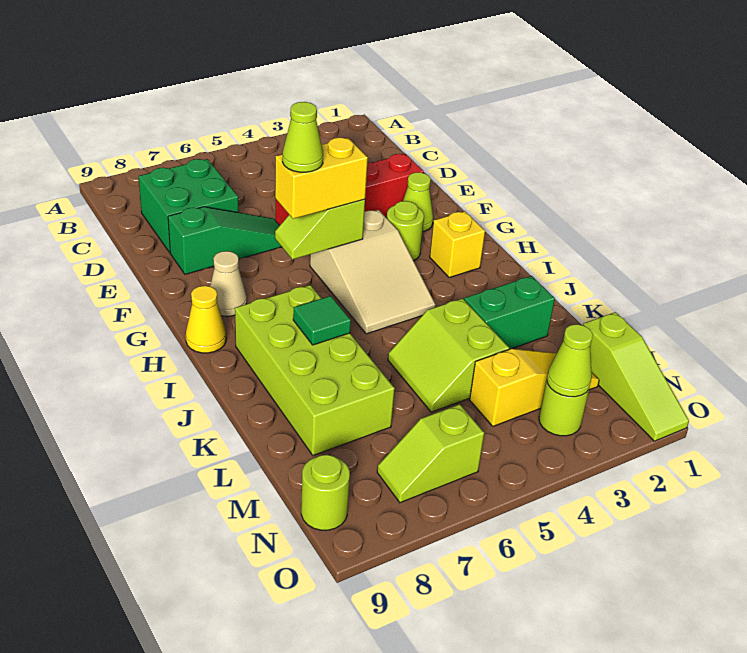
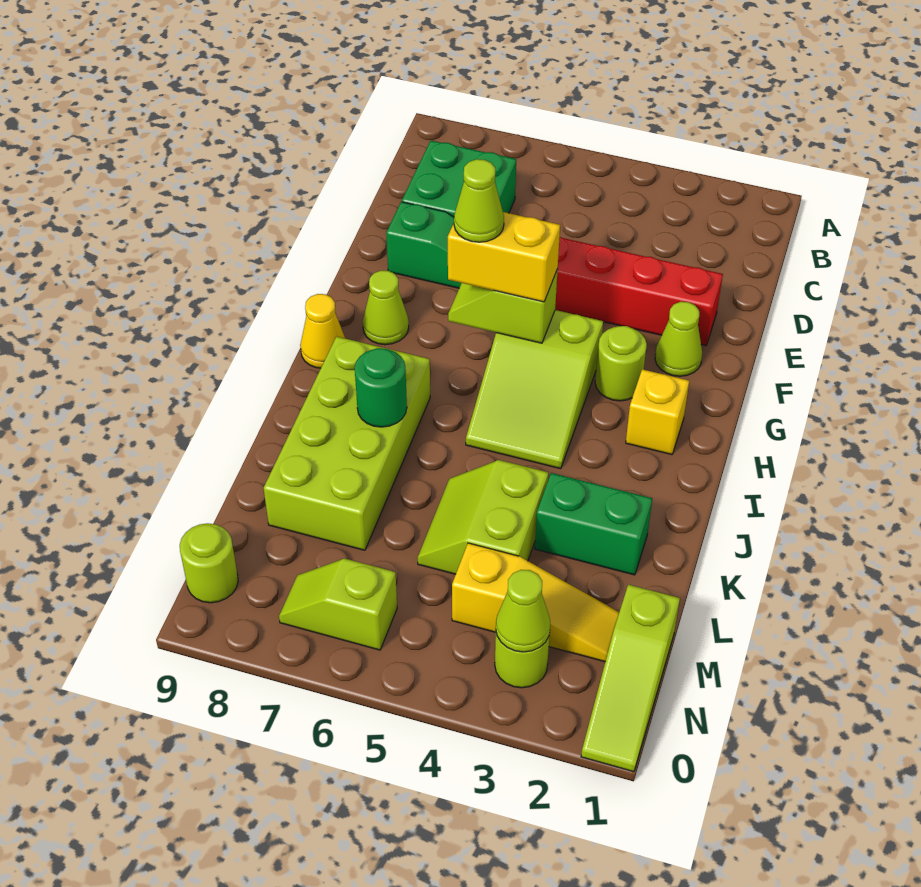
tan slope G4:I5 level 1 top G -> lime slope G4:I5 level 1 top G
tan cone G8 level 1 -> lime cone G8 level 1
green tile J7 level 2 -> green round brick J7 level 2

